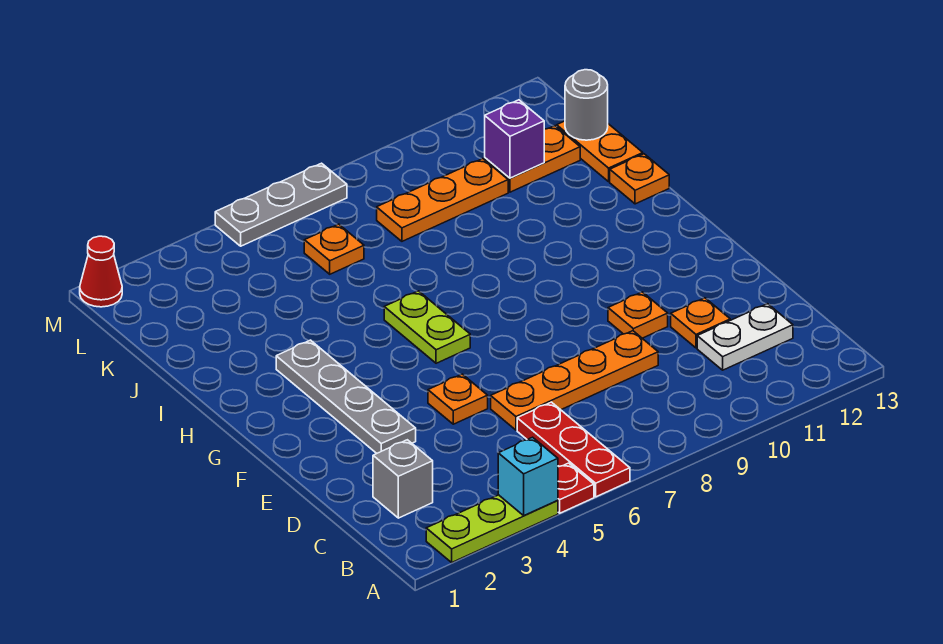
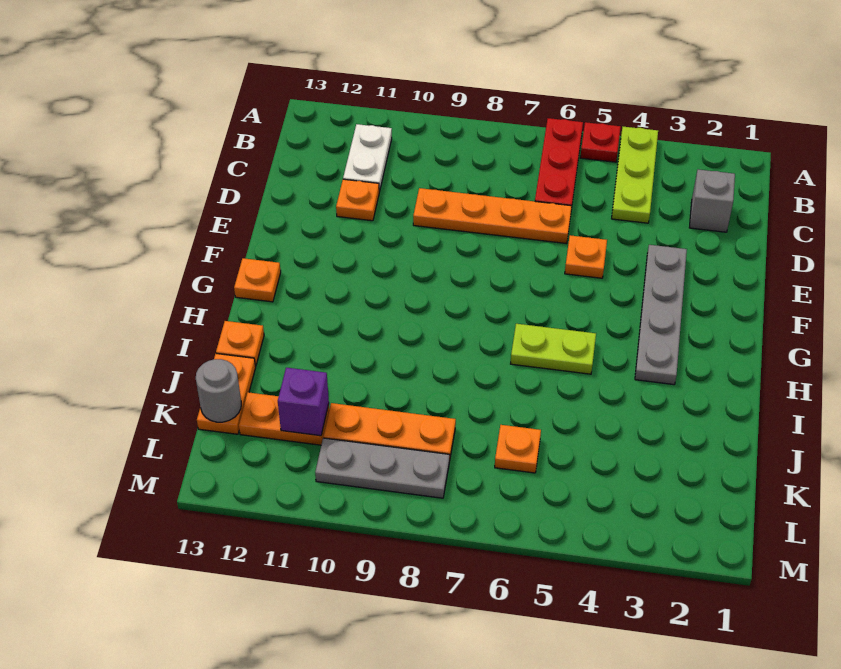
lime plate A2:A4 level 1 -> lime plate A4:C4 level 1
cyan brick A4 level 2 -> none
white plate C11:C12 level 1 -> white plate B11:C11 level 1
orange plate E10 level 1 -> orange plate G13 level 1
lime plate G6:H6 level 1 -> lime plate H5:H6 level 1
red cone M1 level 1 -> none
grey plate M5:M7 level 1 -> grey plate L8:L10 level 1

